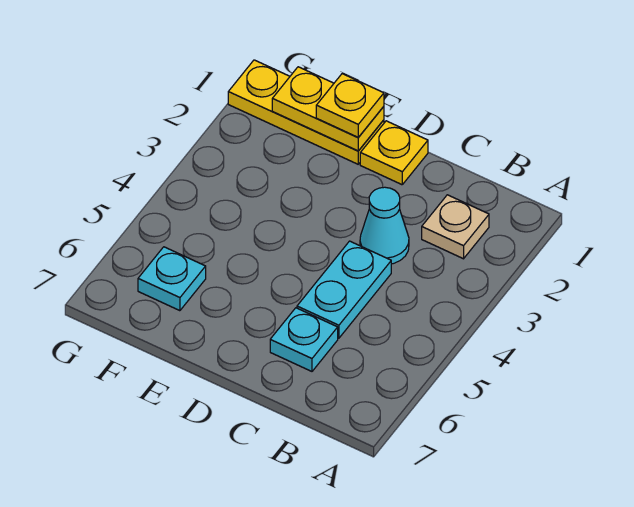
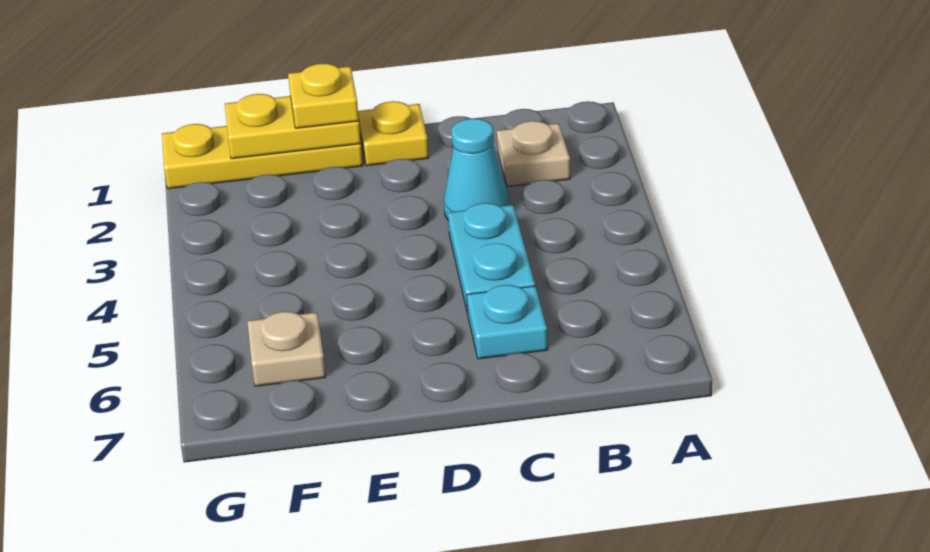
cyan plate F6 level 1 -> tan plate F6 level 1

